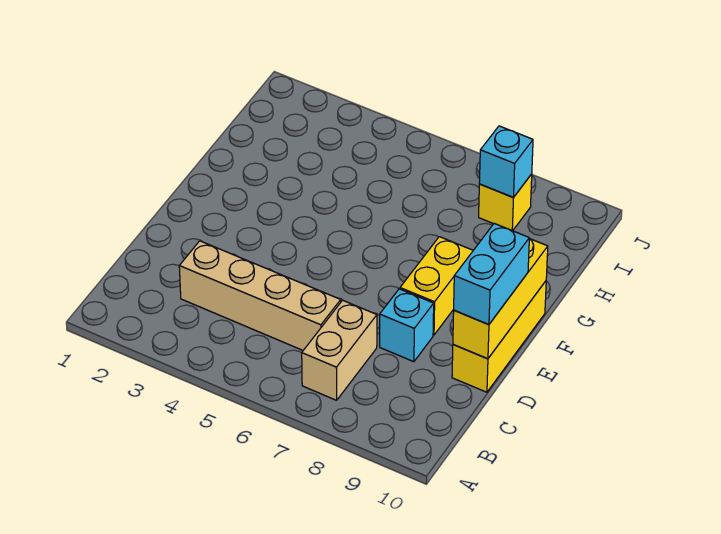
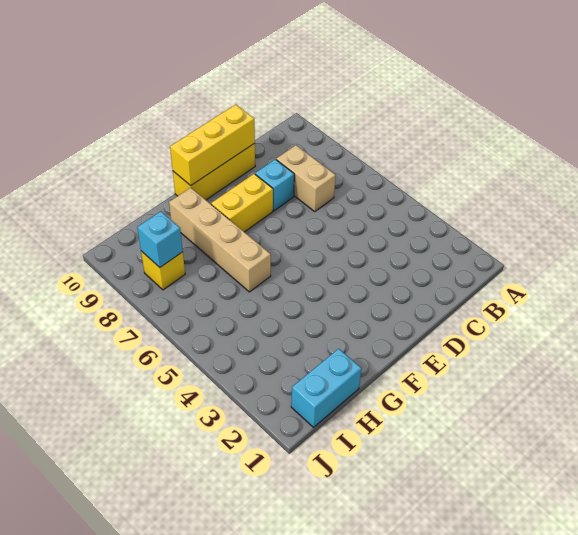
tan brick B7:C7 level 1 -> tan brick C7:C8 level 1
tan brick C3:C6 level 1 -> tan brick G6:G9 level 1
cyan brick D10:E10 level 3 -> cyan brick H1:I1 level 1

